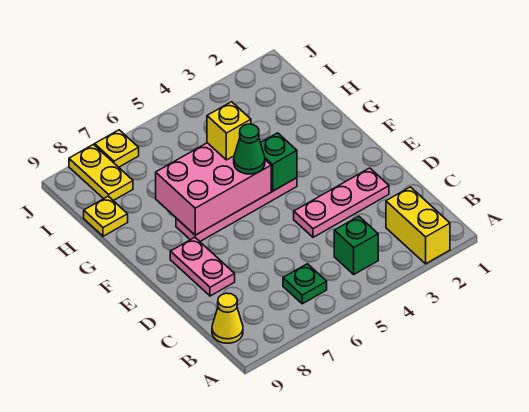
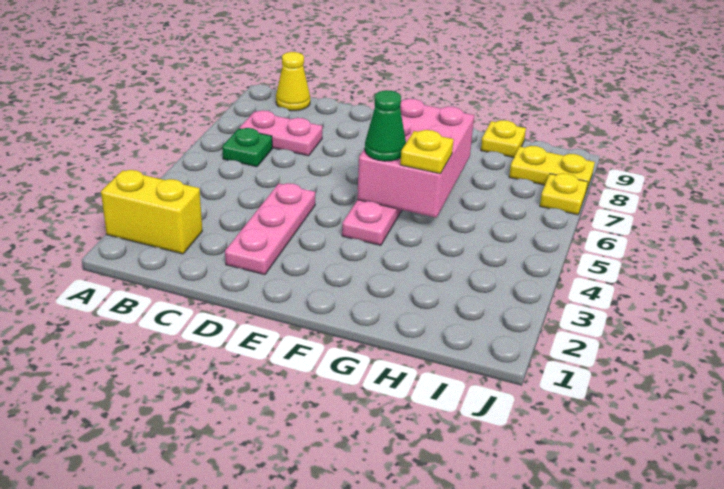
green brick B4 level 1 -> none
pink plate D8:E8 level 1 -> pink plate B7:C7 level 1
green brick F4 level 2 -> none
yellow brick G5 level 3 -> yellow plate G5 level 3

